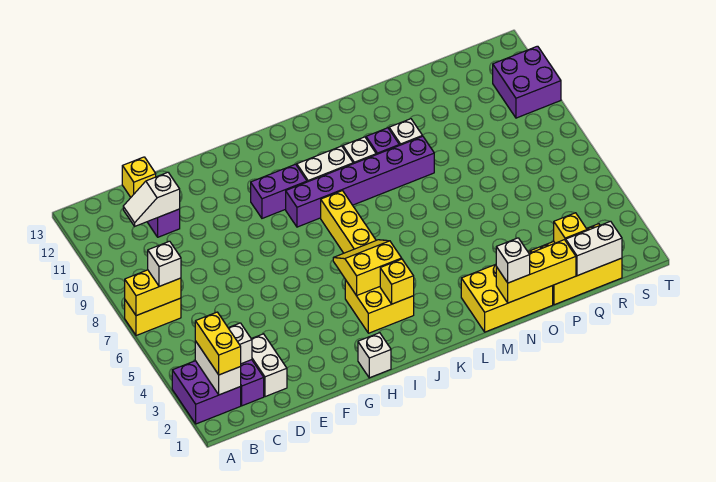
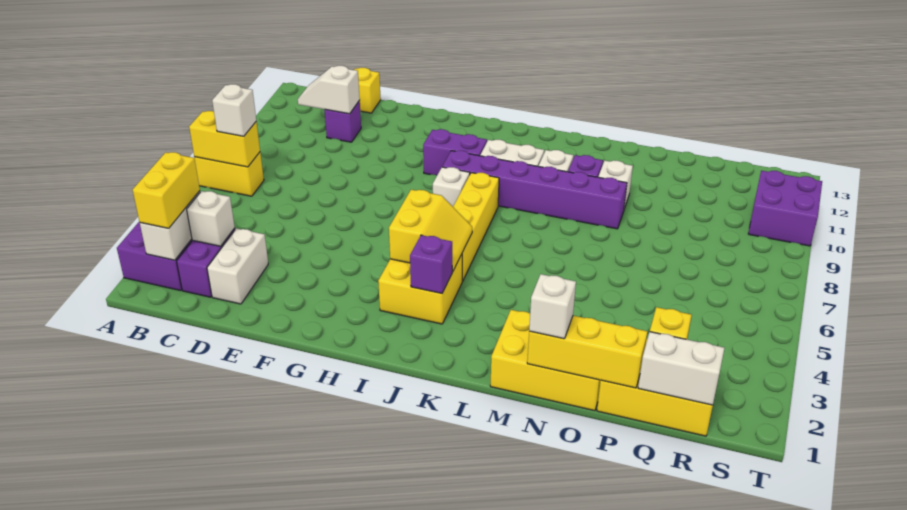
white brick H1 level 1 -> white brick I8 level 1
yellow slope I4:J5 level 2 top 4 -> yellow slope I4:J5 level 2 top I
yellow brick J3 level 2 -> purple brick J3 level 2

